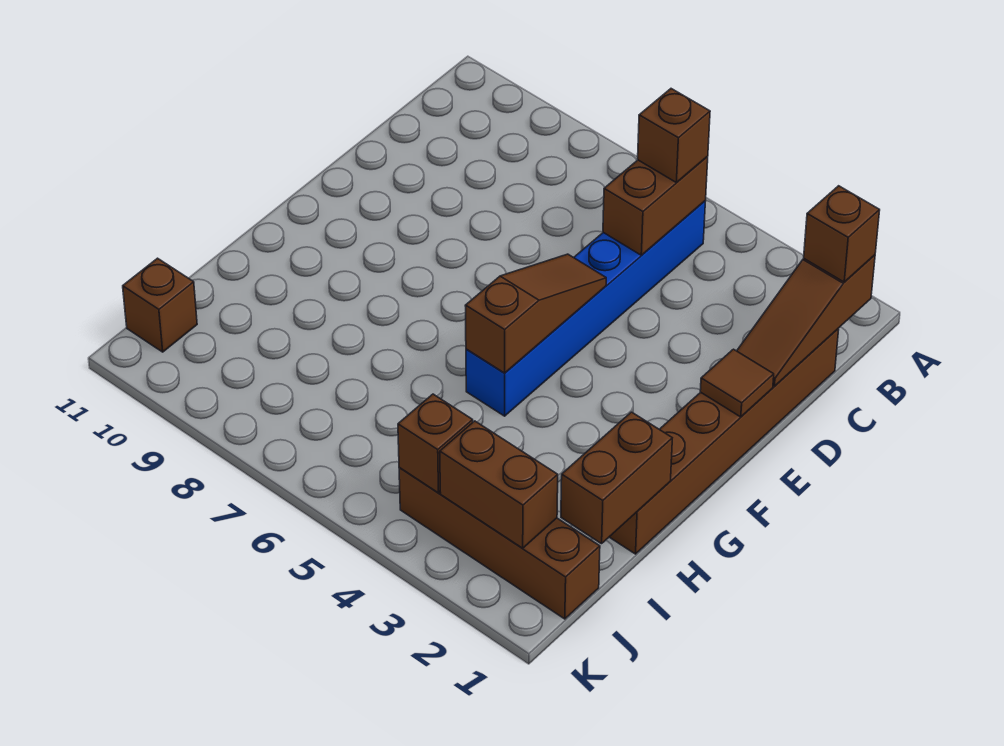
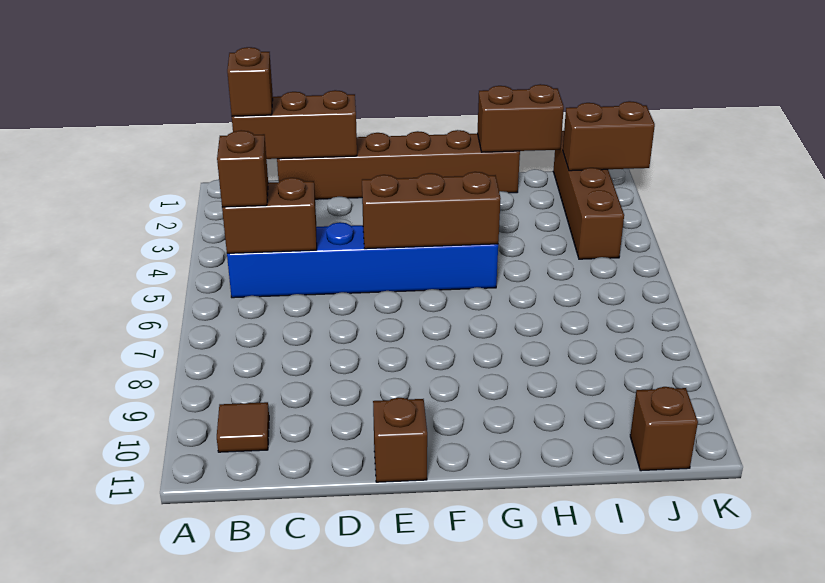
brown slope B1:D1 level 2 top B -> brown brick B1:D1 level 2
brown tile E1 level 2 -> brown tile B10 level 1
brown slope E5:G5 level 2 top G -> brown brick E5:G5 level 2
brown brick J2:J3 level 2 -> brown brick J2:K2 level 2
brown brick J4 level 2 -> brown brick E11 level 1

